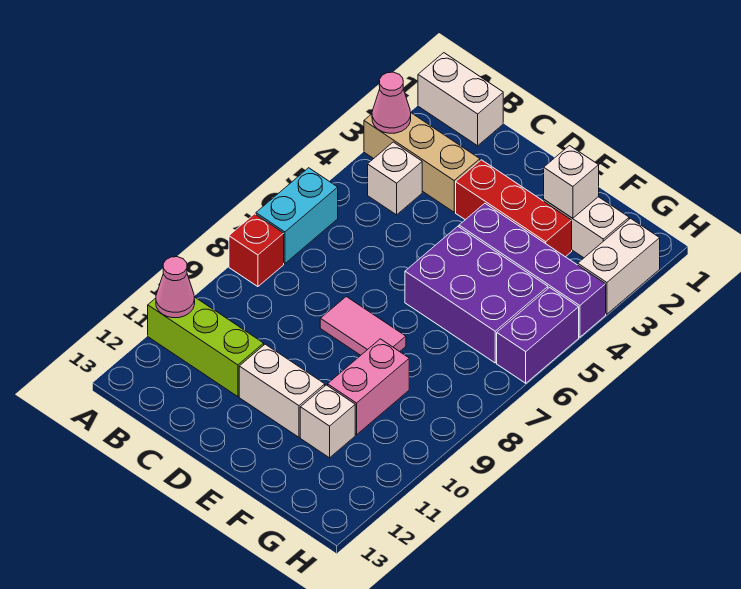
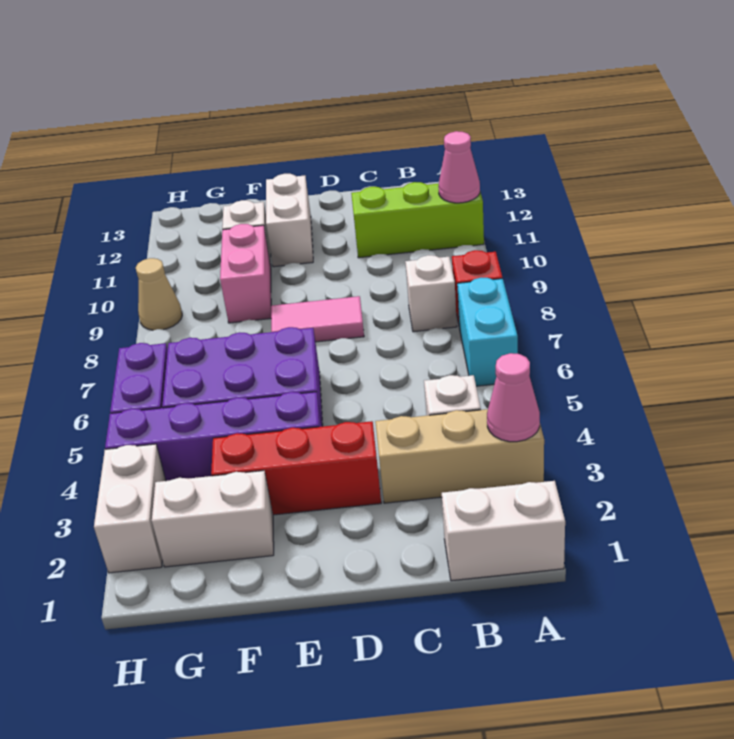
white brick D11:E11 level 1 -> white brick E11:E12 level 1
white brick F2 level 2 -> white brick B8 level 1
none -> tan cone H9 level 1

